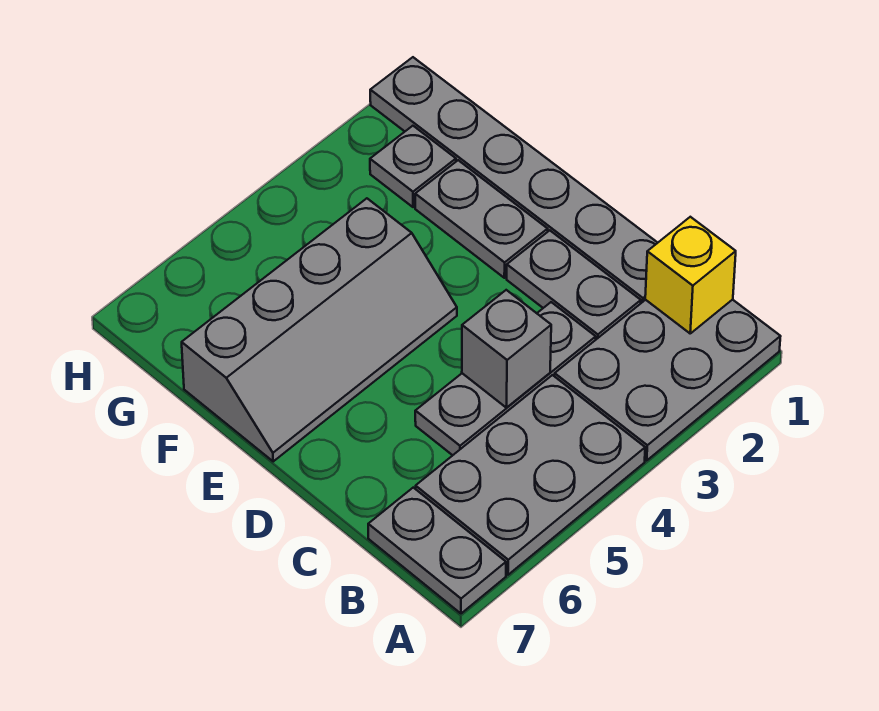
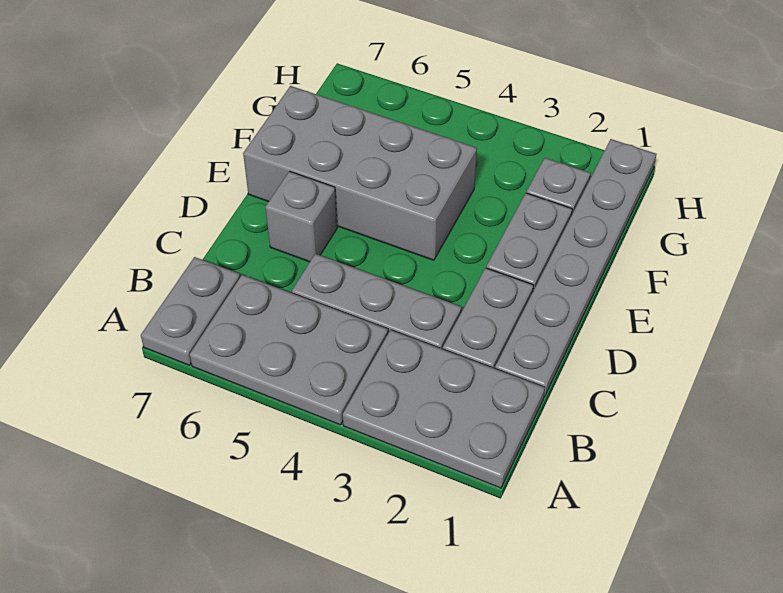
yellow brick B1 level 2 -> none
grey brick C4 level 2 -> grey brick D6 level 1
grey slope E4:F7 level 1 top F -> grey brick E4:F7 level 1

